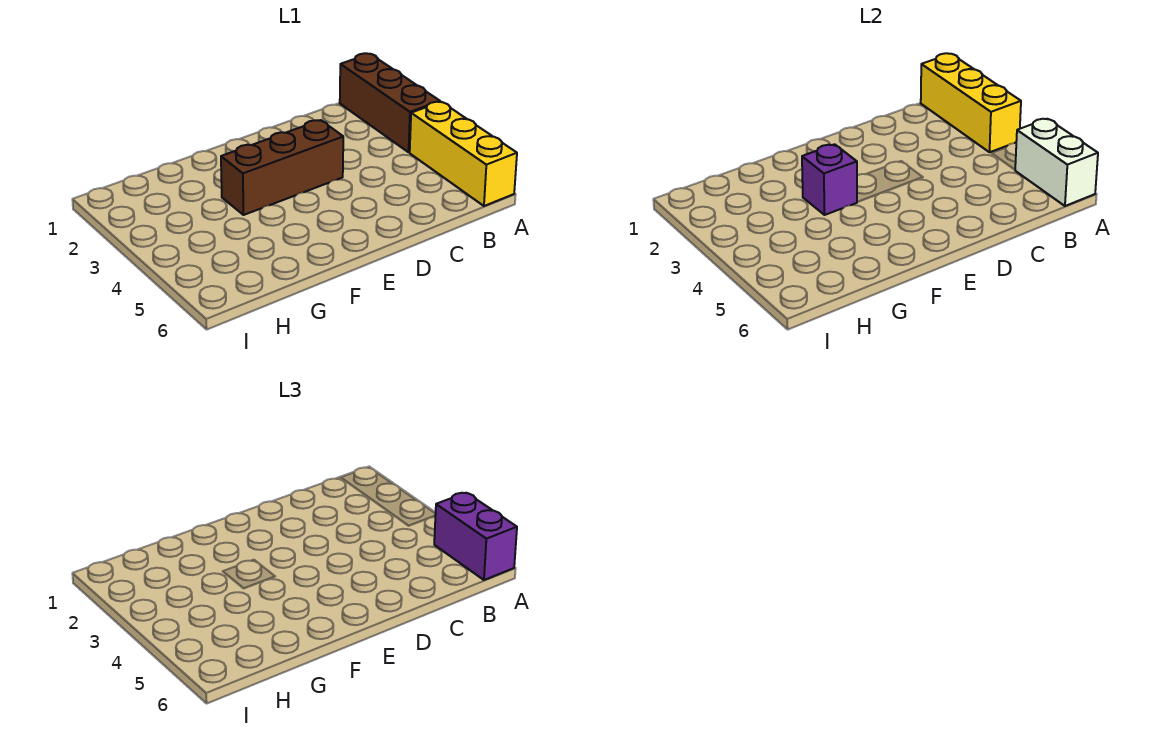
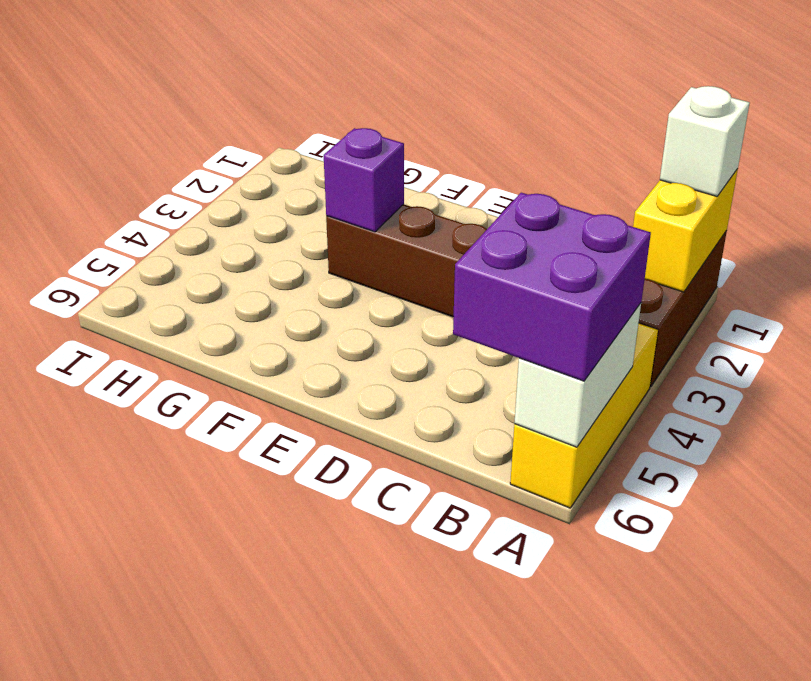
yellow brick A1:A3 level 2 -> yellow brick A1:A2 level 2
none -> white brick A1 level 3
purple brick A5:A6 level 3 -> purple brick A5:B6 level 3

